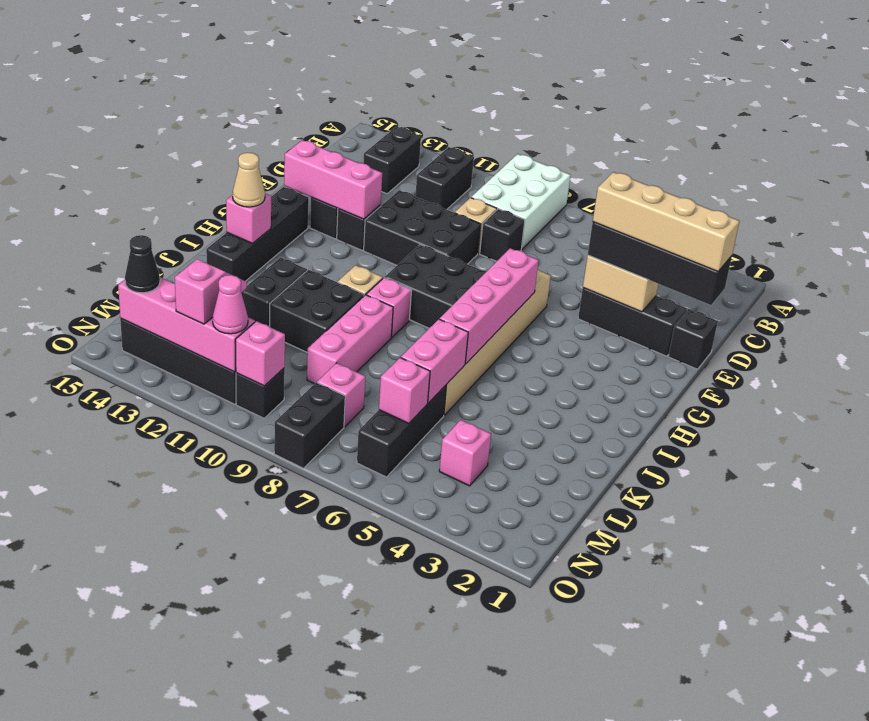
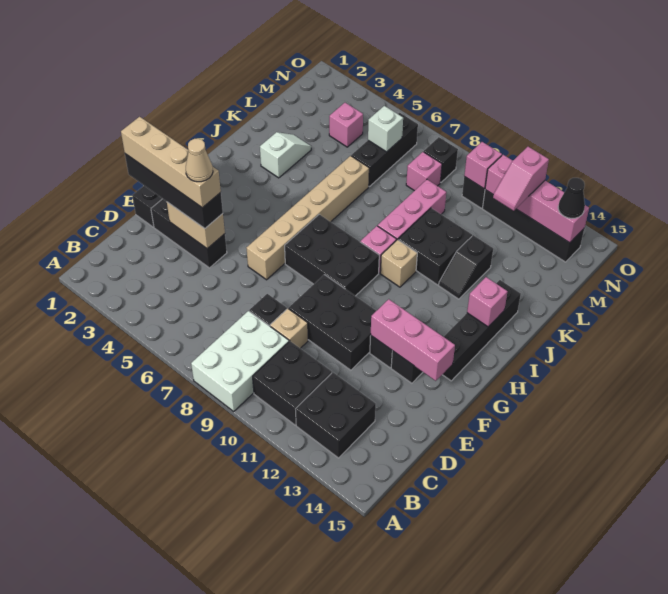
black brick B11:C11 level 1 -> black brick B10:C11 level 1
black brick B13:C13 level 1 -> black brick B12:C13 level 1
pink brick G6:J6 level 2 -> none
tan cone I14 level 3 -> tan cone E4 level 5
none -> white slope J3:K3 level 1 top J
black brick J12:K12 level 1 -> black slope J12:K12 level 1 top K
pink brick K6:L6 level 2 -> none
pink brick M6 level 2 -> white brick M6 level 2
black brick N8:O8 level 1 -> black brick N8 level 1
pink cone N11 level 3 -> none

